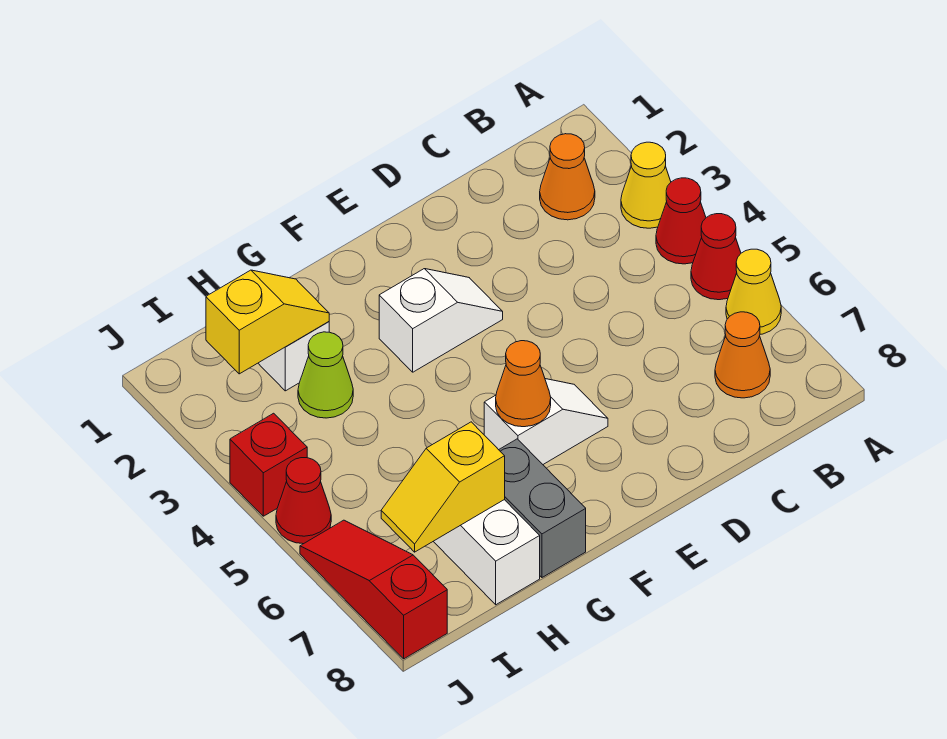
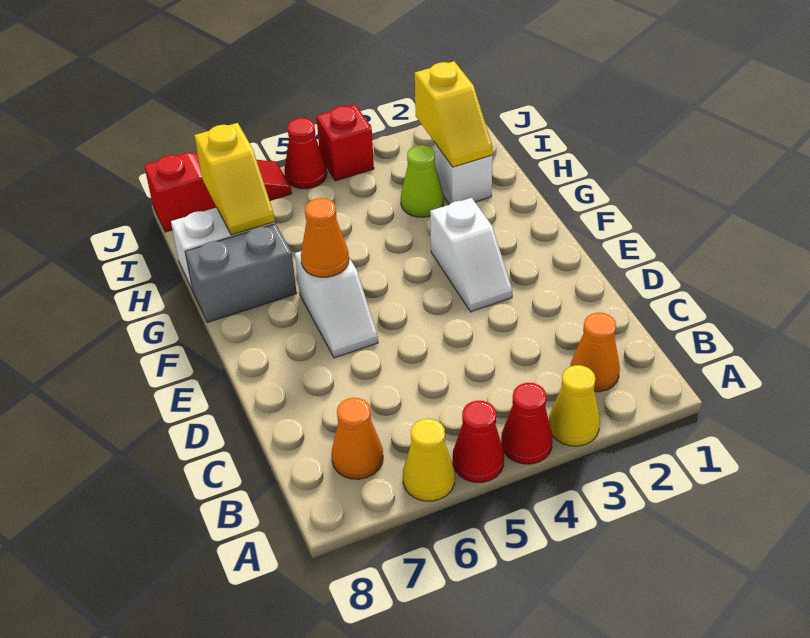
yellow slope H7:I7 level 2 top H -> yellow slope H7:I7 level 2 top I

